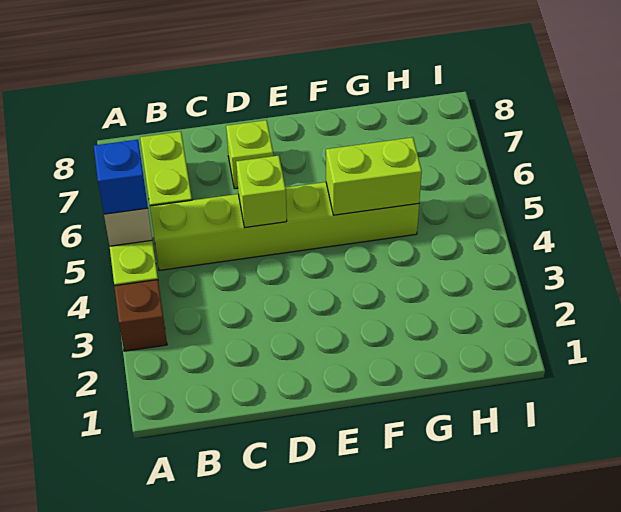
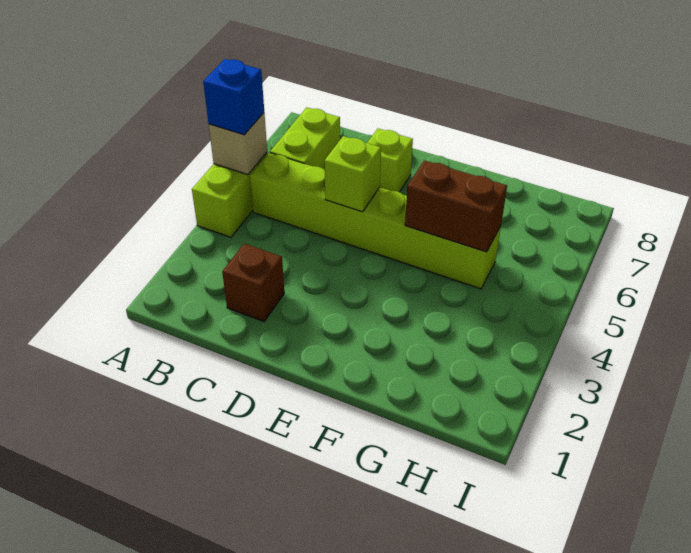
brown brick A3 level 1 -> brown brick C2 level 1
lime brick F5:G5 level 2 -> brown brick F5:G5 level 2

